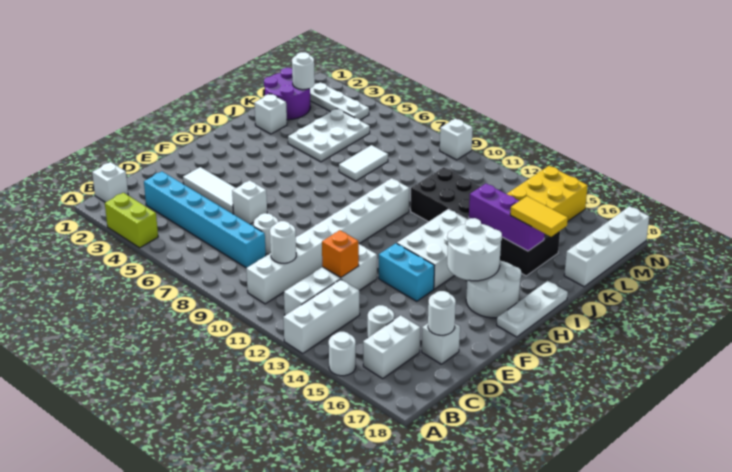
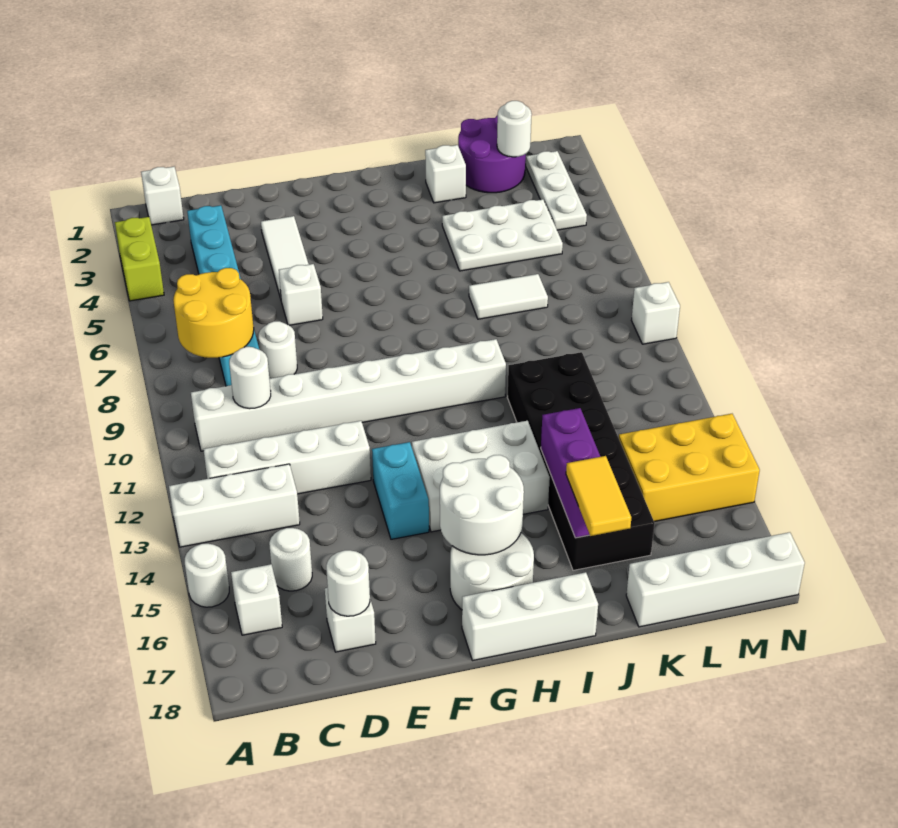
none -> yellow round brick B7:C8 level 2
white brick B16:C16 level 1 -> white brick B16 level 1
orange brick D12 level 2 -> none
white plate G18:I18 level 1 -> white brick G18:I18 level 1

